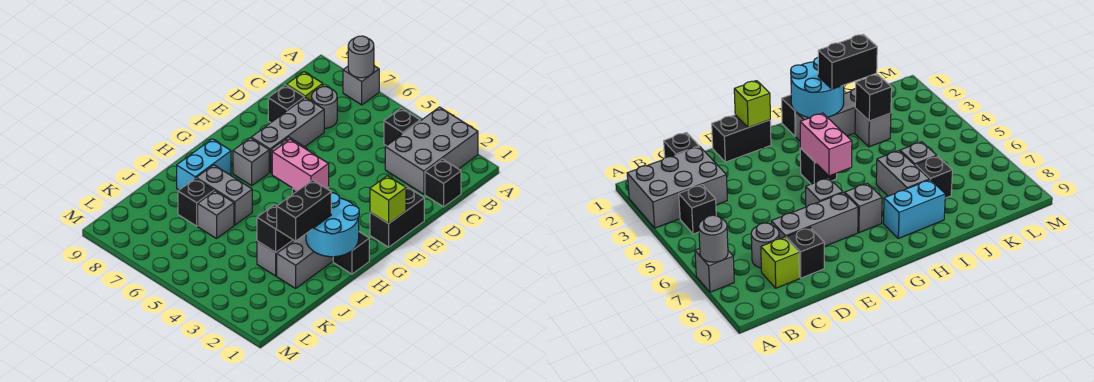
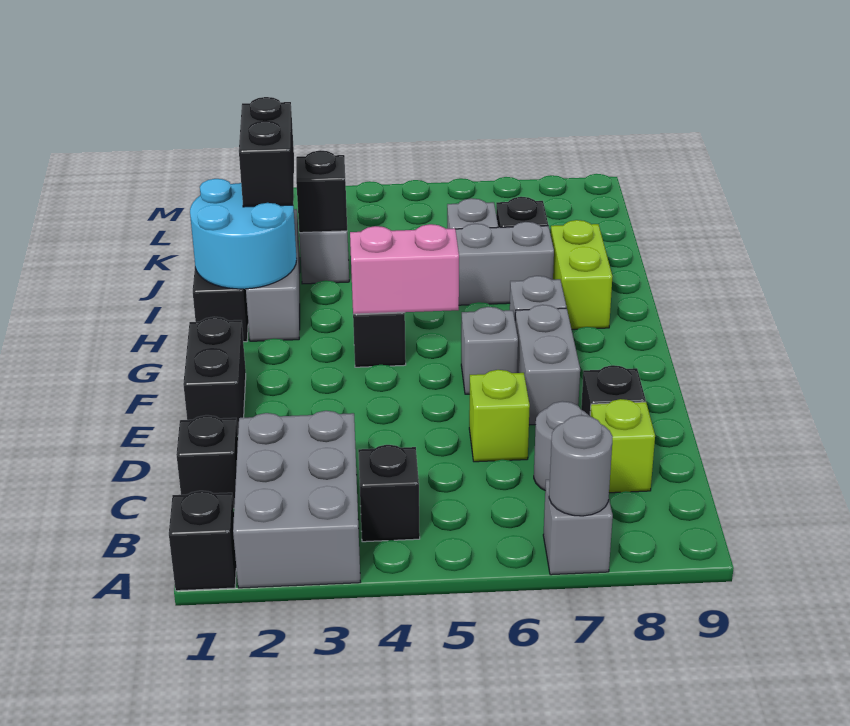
none -> black brick A1 level 1
grey brick D7:F7 level 1 -> grey brick E7:F7 level 1
lime brick F1 level 2 -> lime brick D6 level 1
cyan brick H8:I8 level 1 -> lime brick H8:I8 level 1

